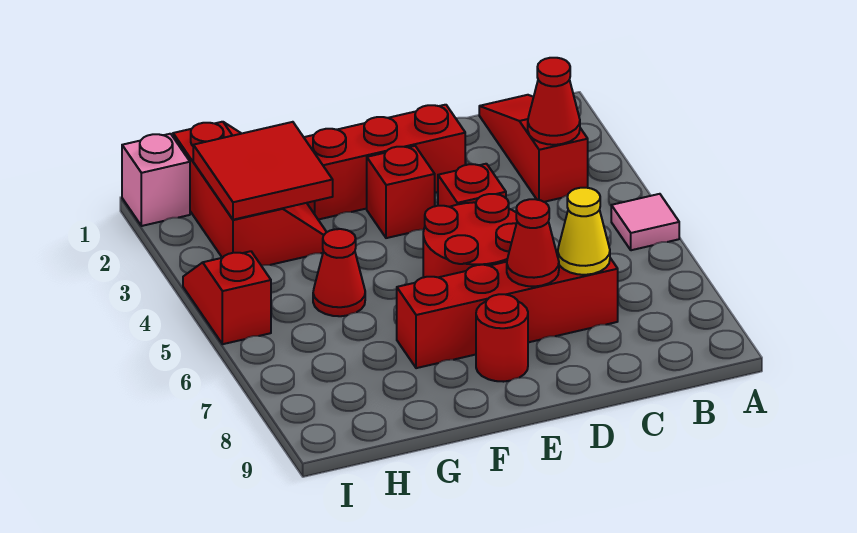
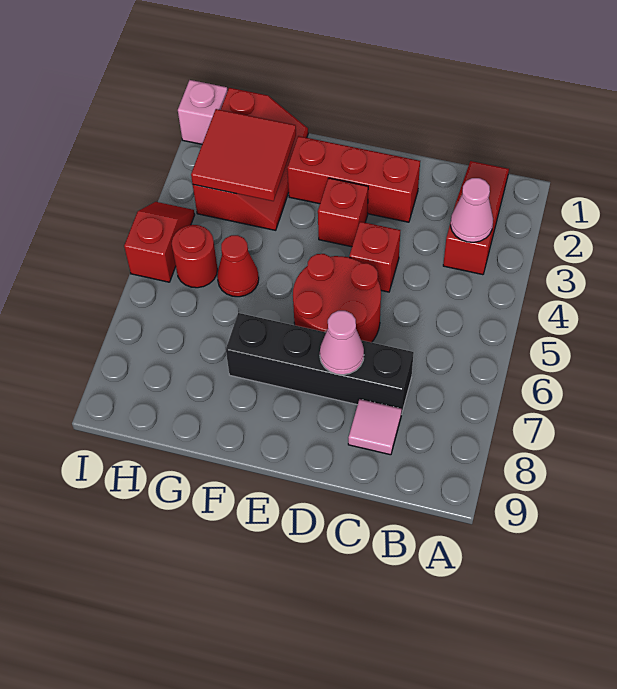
pink tile A5 level 1 -> pink tile C8 level 1
red cone B3 level 2 -> pink cone B3 level 2
red brick C7:F7 level 1 -> black brick C7:F7 level 1
yellow cone C7 level 2 -> none
red cone D7 level 2 -> pink cone D7 level 2
red round brick E8 level 1 -> red round brick H5 level 1

